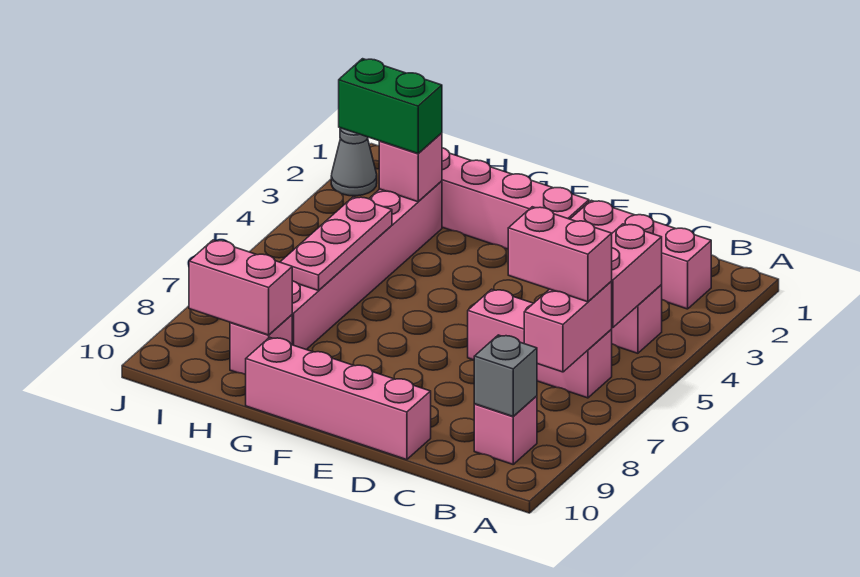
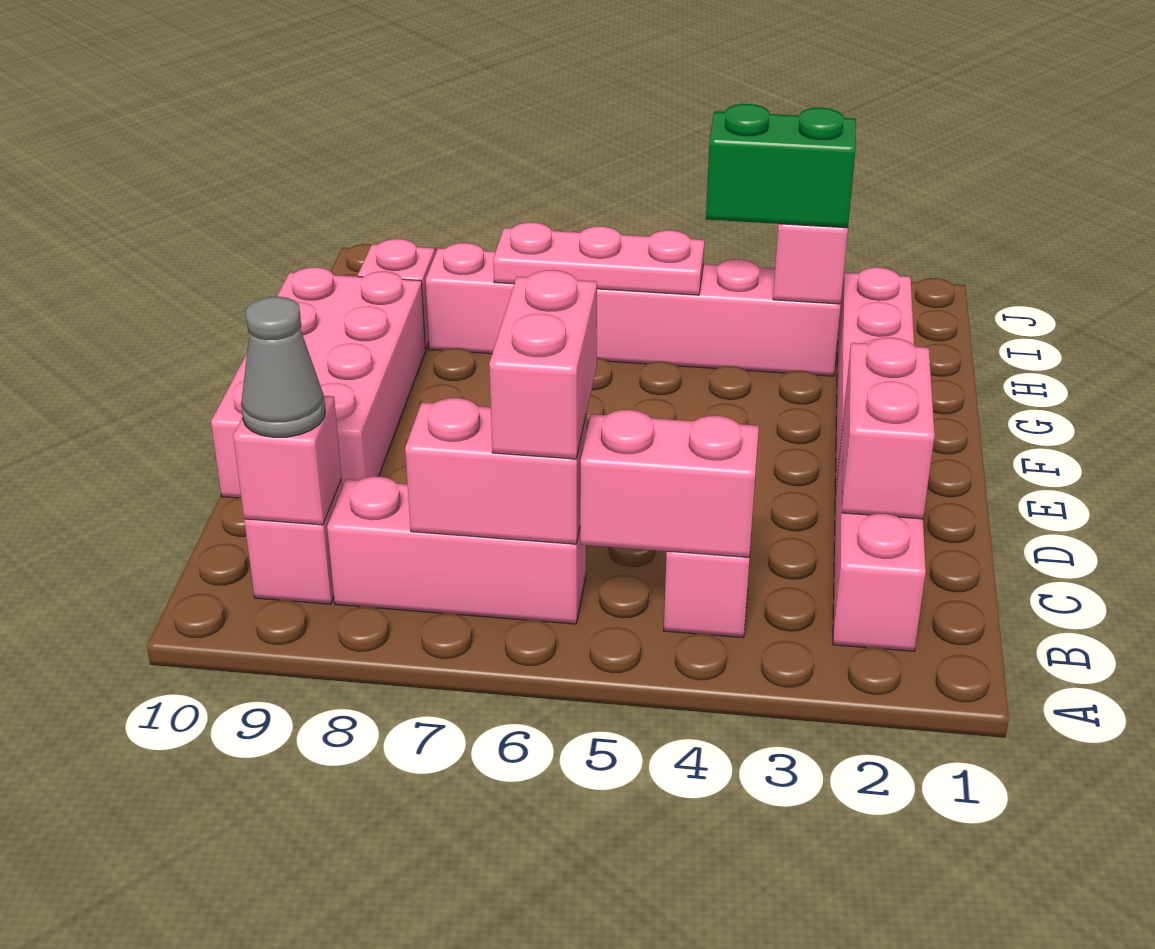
pink brick B6:D6 level 1 -> pink brick B6:B8 level 1
grey brick B9 level 2 -> pink brick B9 level 2
pink brick D10:G10 level 1 -> pink brick D9:G10 level 1
green brick H3:I3 level 3 -> green brick H3:H4 level 3
pink brick H9:I9 level 2 -> pink brick C2:D2 level 2
grey cone J2 level 1 -> grey cone B9 level 3

